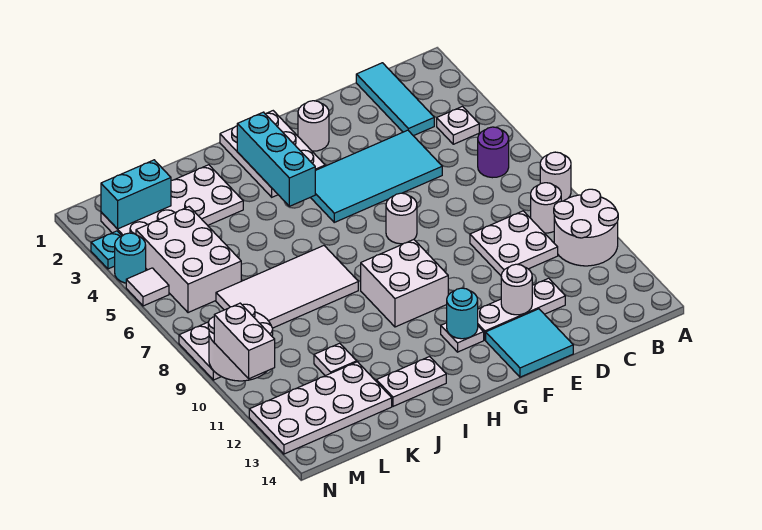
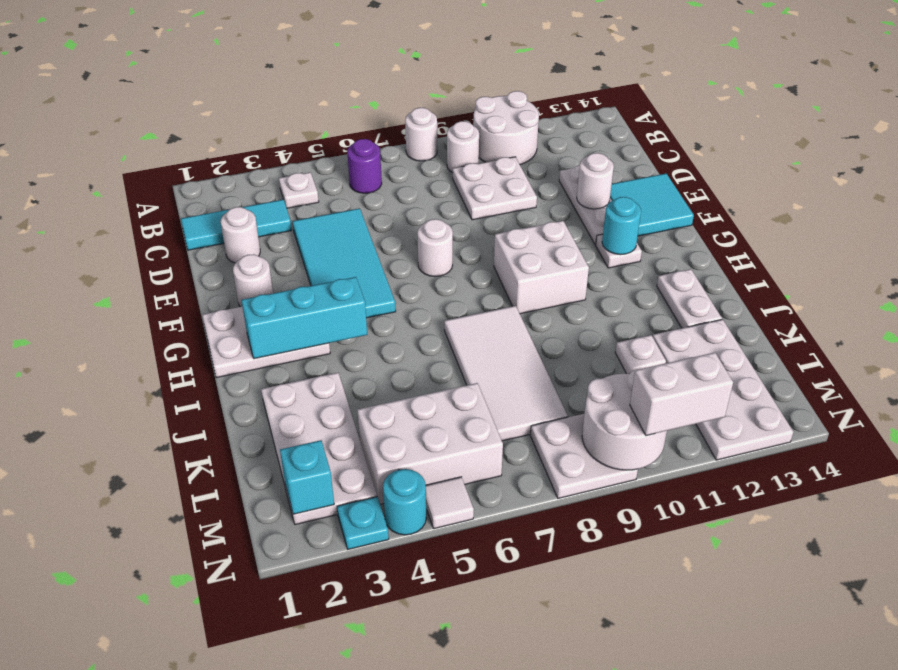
none -> white round brick D2 level 1
cyan brick L2:M2 level 2 -> cyan brick M2 level 2

